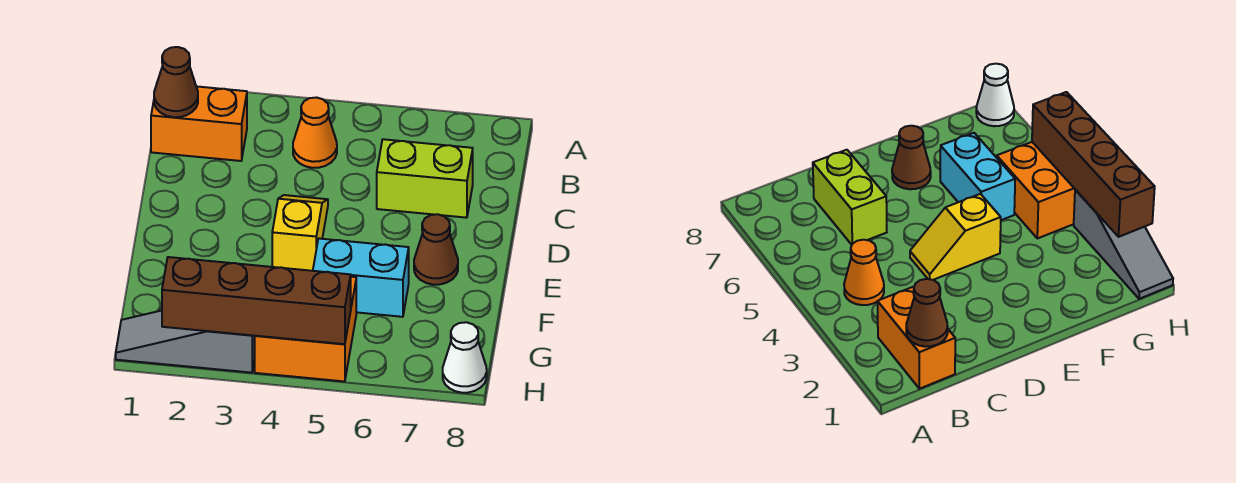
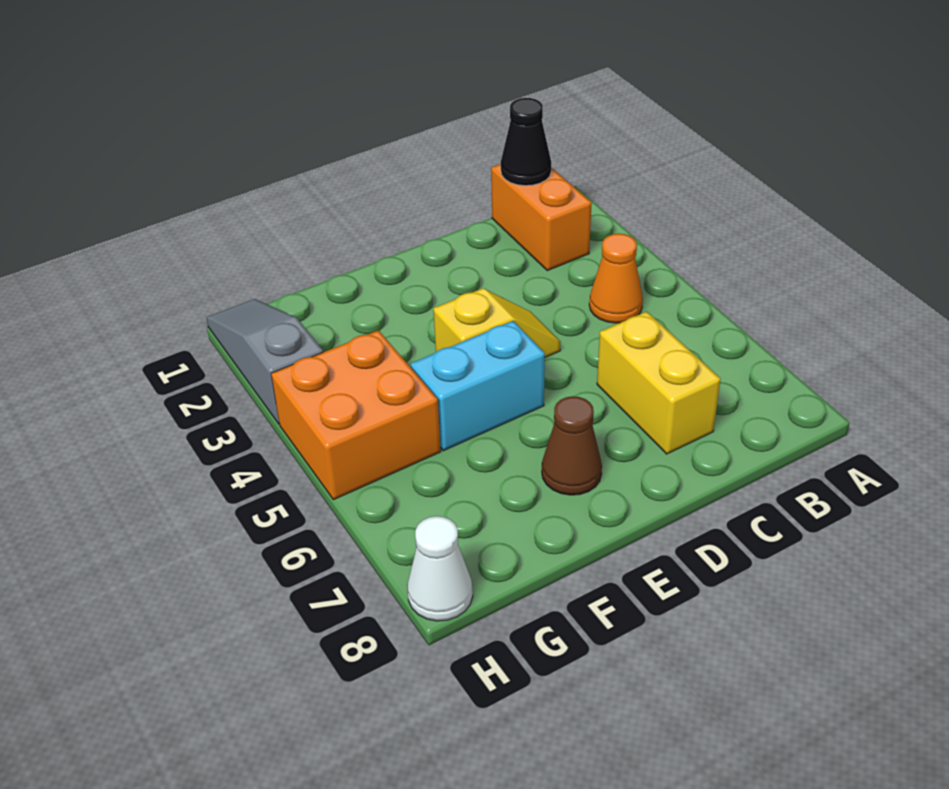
brown cone B1 level 2 -> black cone B1 level 2
lime brick C6:C7 level 1 -> yellow brick C6:C7 level 1
cyan brick F5:F6 level 1 -> cyan brick E5:F5 level 1
brown brick H2:H5 level 2 -> none

